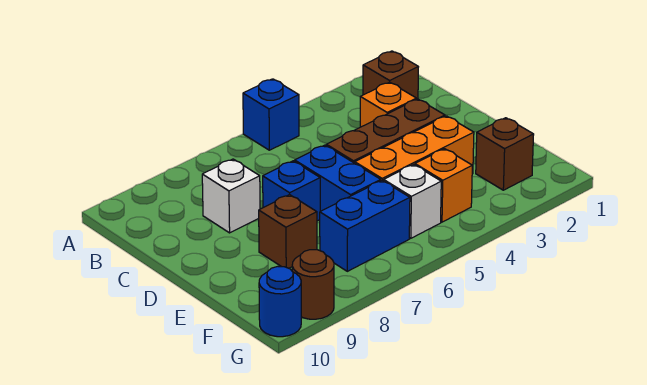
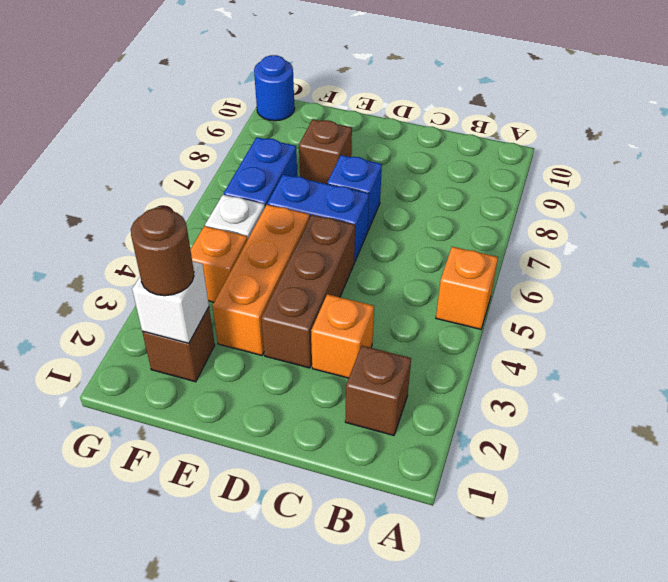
blue brick A5 level 1 -> orange brick A5 level 1
white brick C8 level 1 -> white brick F2 level 2
brown round brick G9 level 1 -> brown round brick F2 level 3

